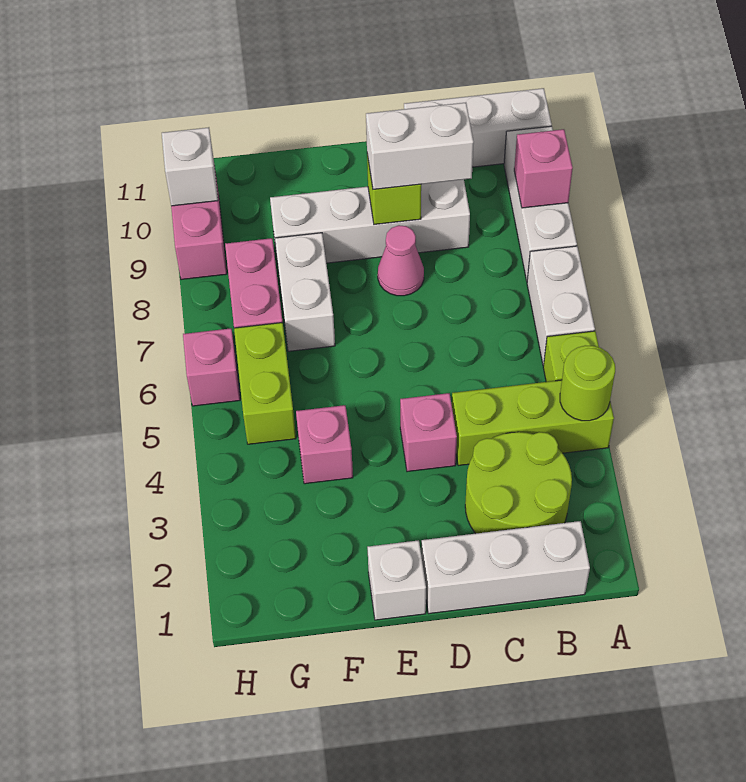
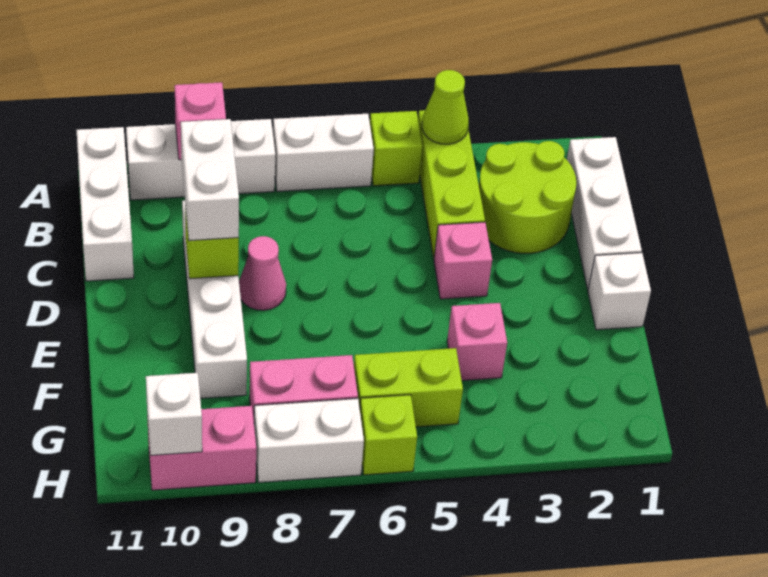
lime round brick A4 level 2 -> lime cone A4 level 2
white brick F7:F8 level 1 -> white brick H7:H8 level 1
pink brick H6 level 1 -> lime brick H6 level 1

